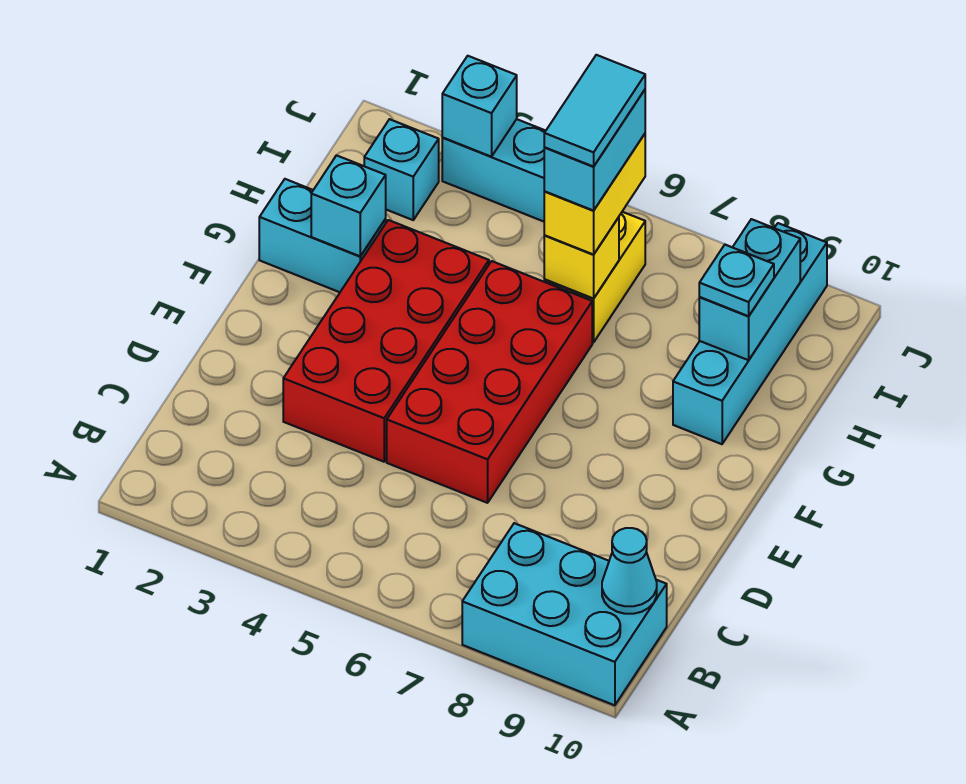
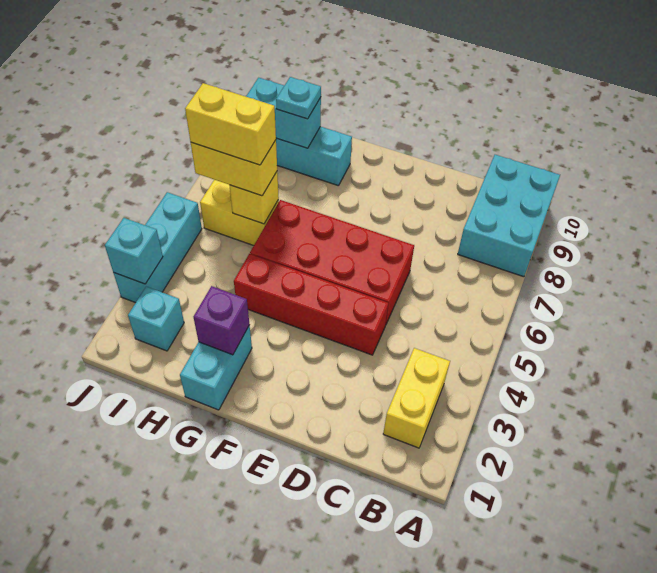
none -> yellow brick B2:B3 level 1
cyan cone B10 level 2 -> none
red brick D3:G4 level 1 -> red brick D4:G4 level 1
cyan brick G2 level 2 -> purple brick G2 level 2
cyan brick H6:I6 level 4 -> yellow brick H6:I6 level 4
cyan tile H6:I6 level 5 -> none

